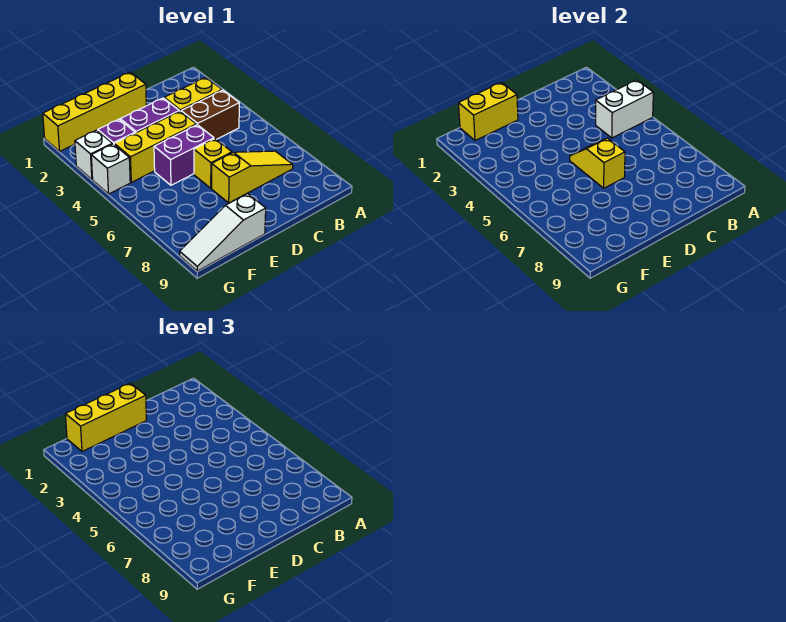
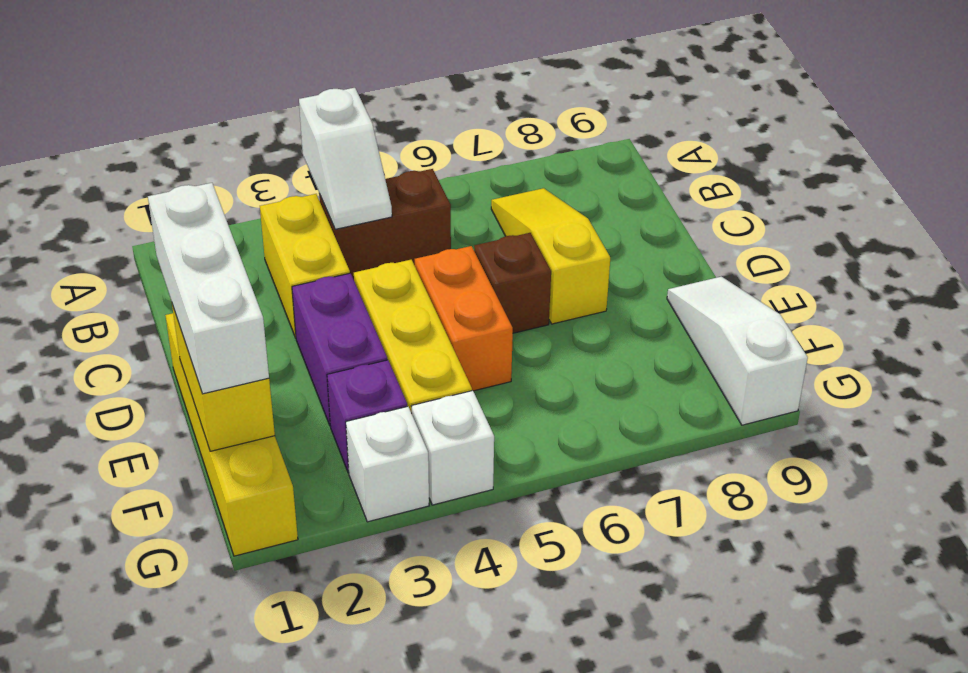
white brick A4:B4 level 2 -> white slope A4:B4 level 2 top A
brown brick B4:C4 level 1 -> brown brick B4:B5 level 1
yellow brick D1:F1 level 3 -> white brick D1:F1 level 3
purple brick D5:E5 level 1 -> orange brick D5:E5 level 1
yellow slope D5:D6 level 2 top 6 -> none
yellow brick D6 level 1 -> brown brick D6 level 1
white slope E9:G9 level 1 top E -> white slope E9:G9 level 1 top G

